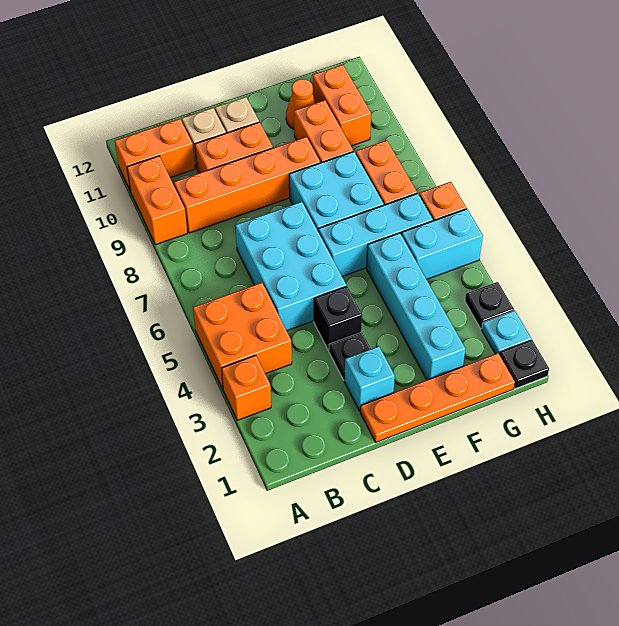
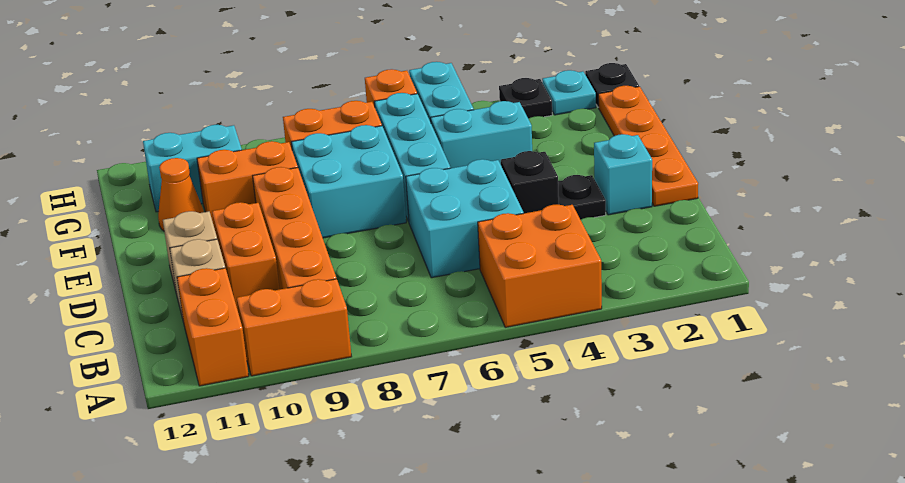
orange brick A3 level 1 -> none
cyan brick C5:D7 level 1 -> cyan brick C5:D6 level 1
cyan brick F2:F5 level 1 -> cyan brick F4:F5 level 1
orange brick G10:G11 level 1 -> cyan brick G10:G11 level 1

